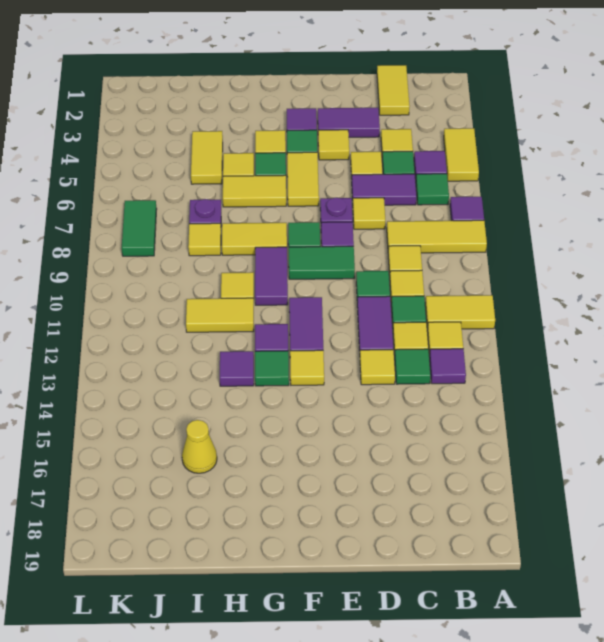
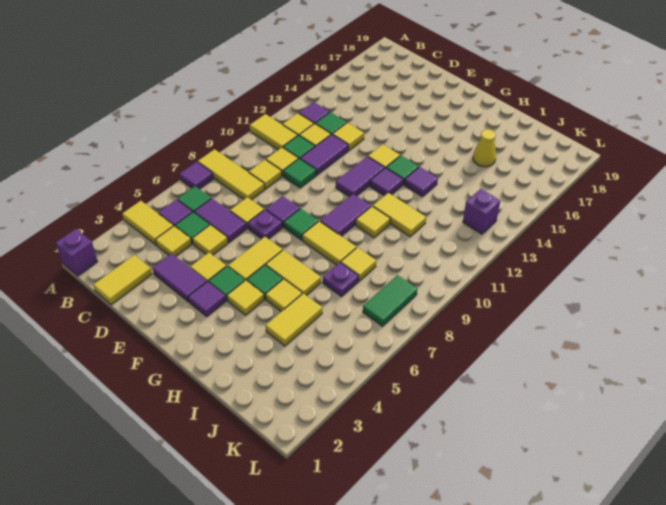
none -> purple brick A1 level 1
yellow tile A4:A5 level 1 -> yellow tile A4:B4 level 1
green tile E9:F9 level 1 -> none
none -> purple brick K13 level 1

